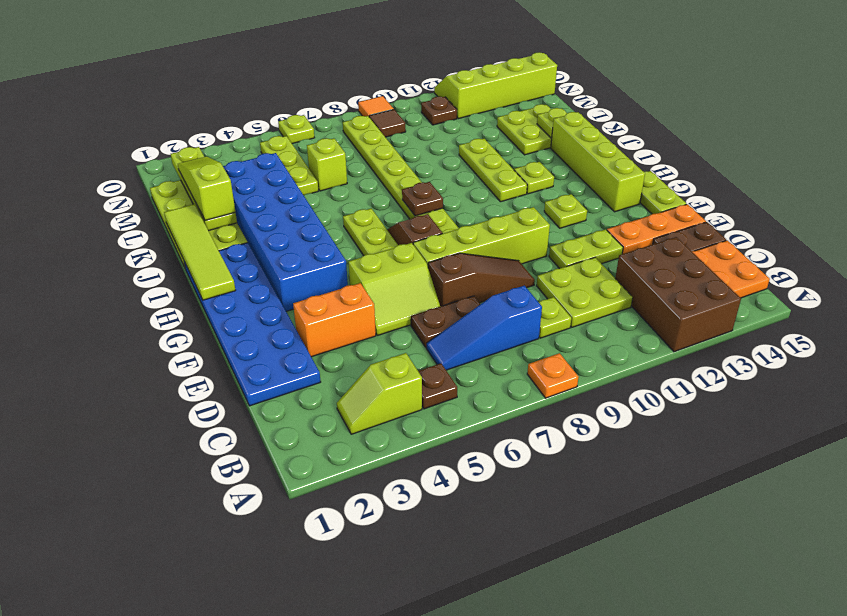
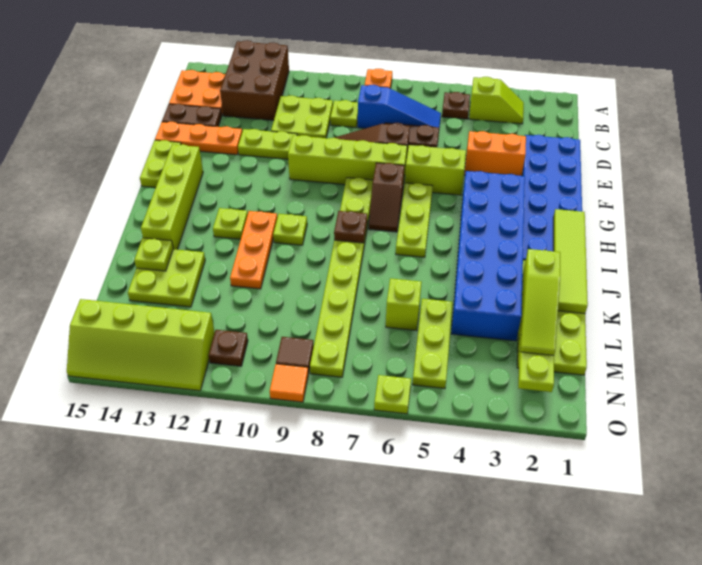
lime plate G12 level 1 -> lime plate I10 level 1
lime plate I11:K11 level 1 -> orange plate I11:K11 level 1

